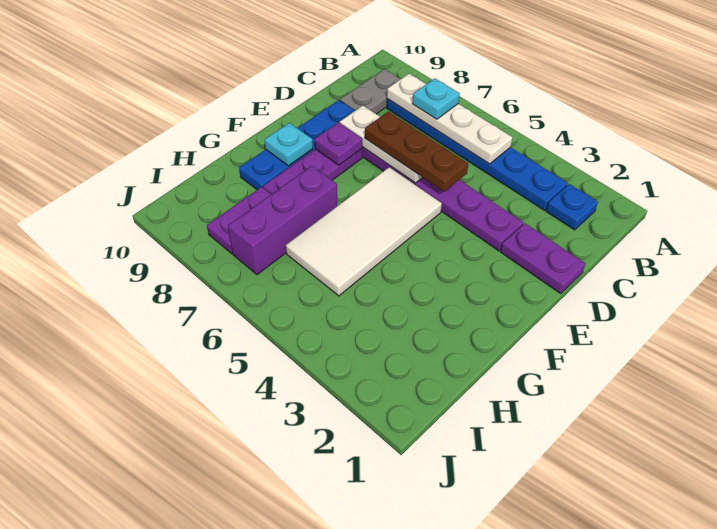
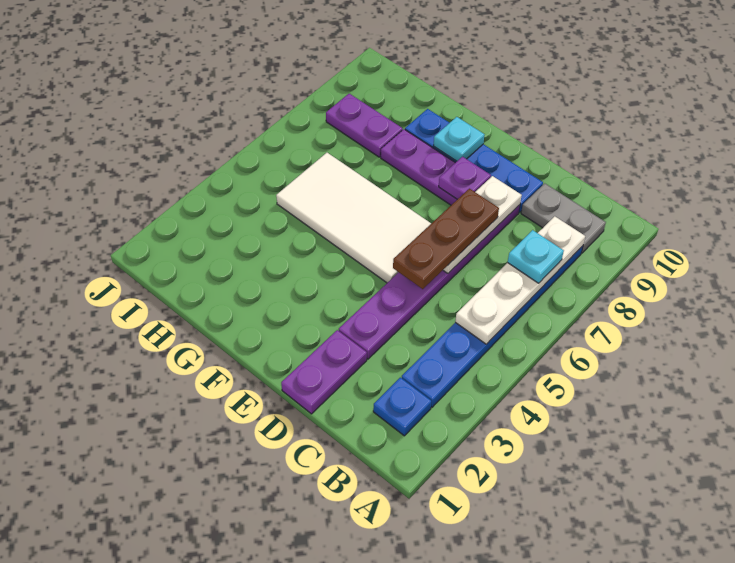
purple brick G7:I7 level 1 -> none

